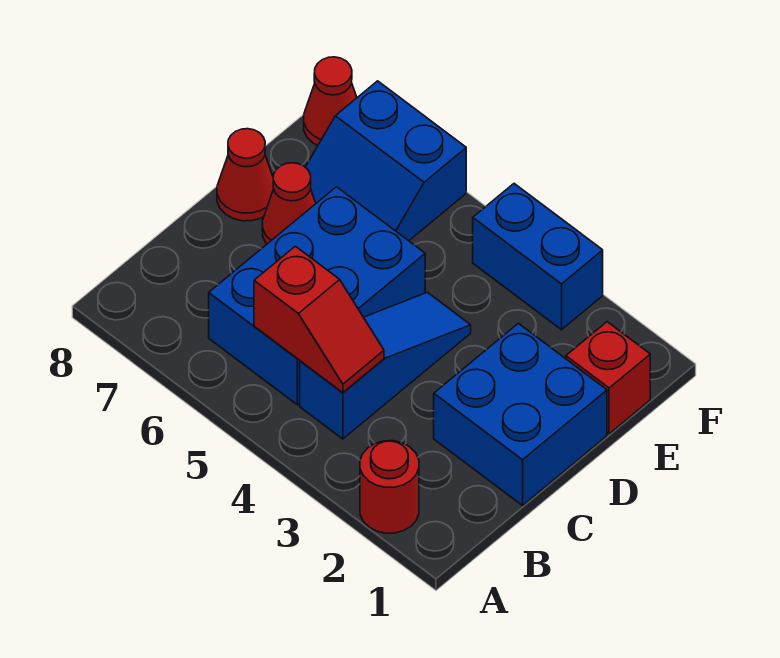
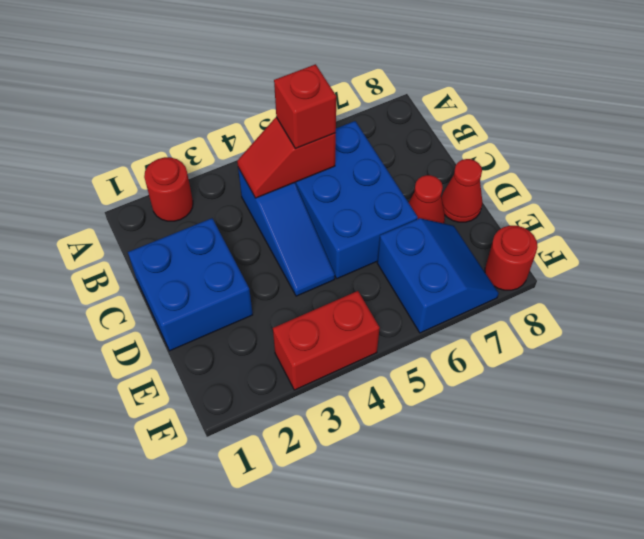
red brick E1 level 1 -> red brick B5 level 3
blue slope E6:F7 level 1 top F -> blue slope E6:F7 level 1 top 6
blue brick F3:F4 level 1 -> red brick F3:F4 level 1
red cone F8 level 1 -> red round brick F8 level 1

